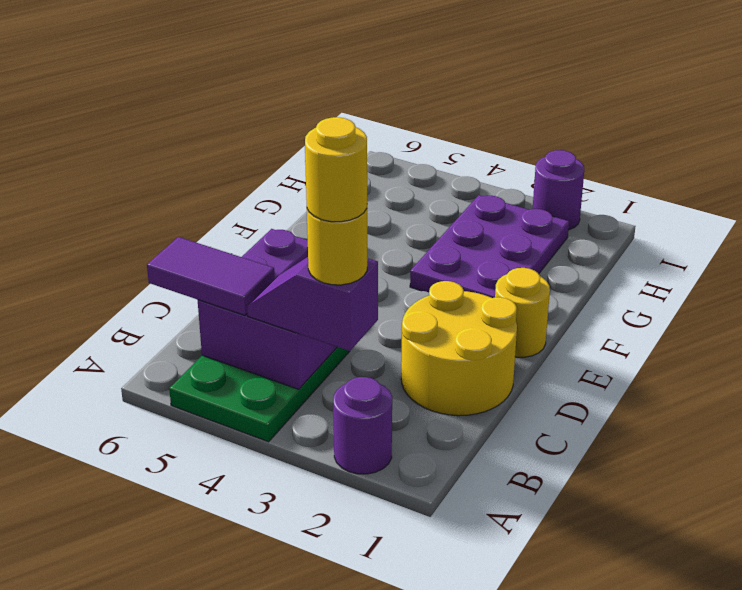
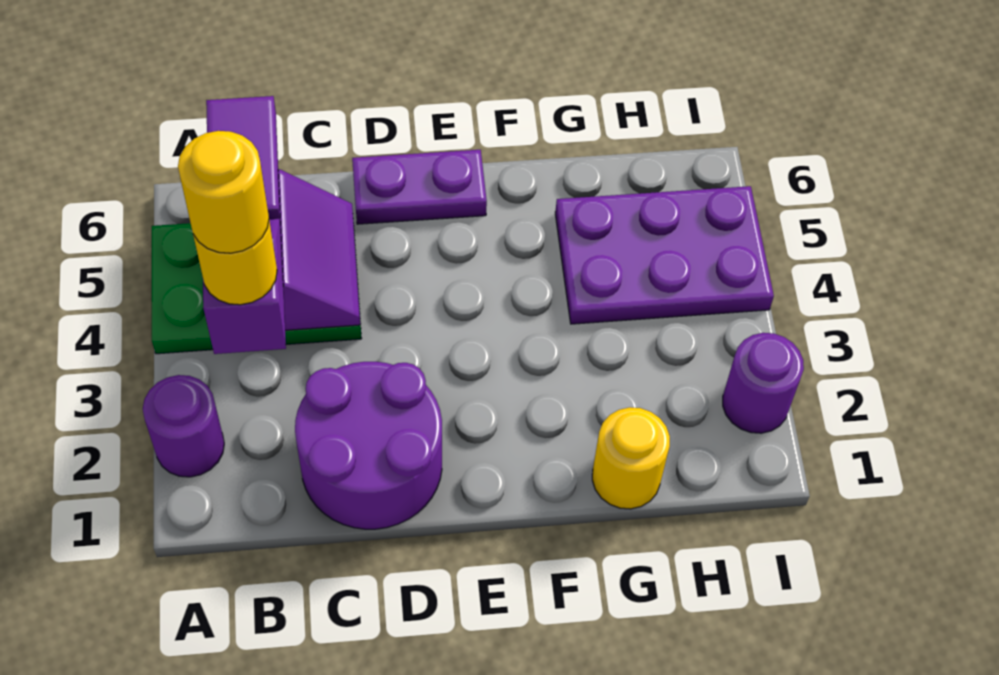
yellow round brick C1:D2 level 1 -> purple round brick C1:D2 level 1
yellow round brick E1 level 1 -> yellow round brick G1 level 1
purple plate F2:H3 level 1 -> purple plate G4:I5 level 1

